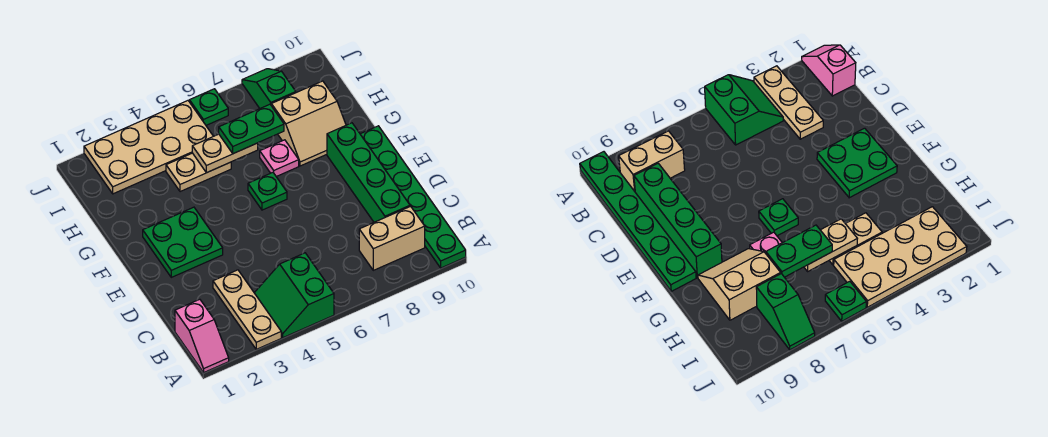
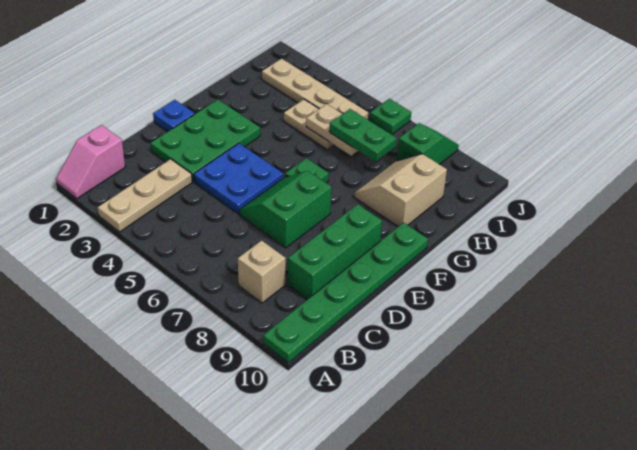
green slope A4:B5 level 1 top 5 -> green slope D6:E7 level 1 top 7
tan brick B8:B9 level 1 -> tan brick B8 level 1
green brick C9:F9 level 1 -> green brick C9:E9 level 1
none -> blue plate D4:E5 level 1
none -> blue plate E1 level 1
green plate E2:F3 level 1 -> green plate D2:F3 level 1
pink plate G7 level 1 -> none
tan slope G8:H9 level 1 top H -> tan slope G8:H9 level 1 top 9
tan plate I2:J5 level 1 -> tan plate I2:I5 level 1

